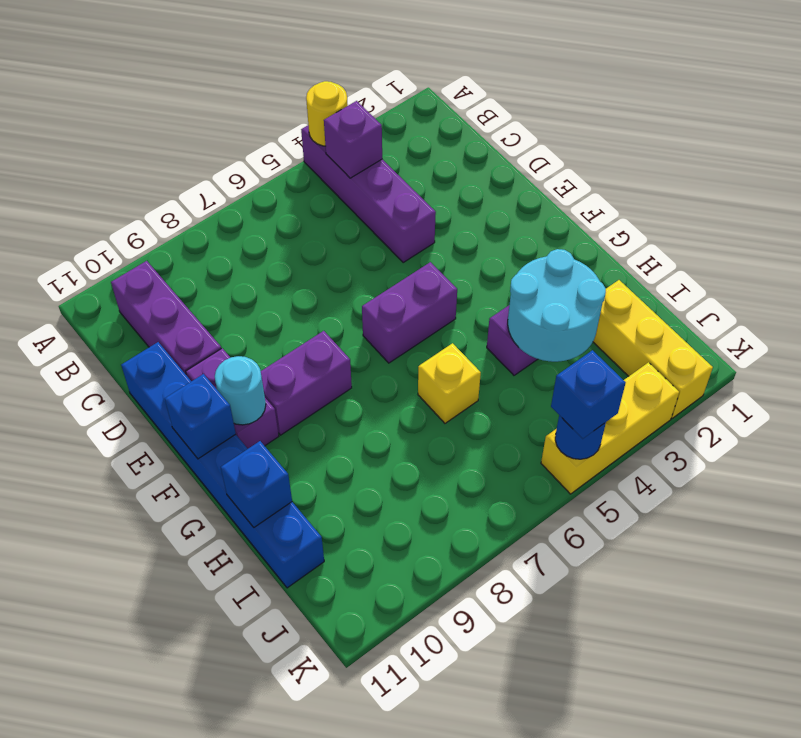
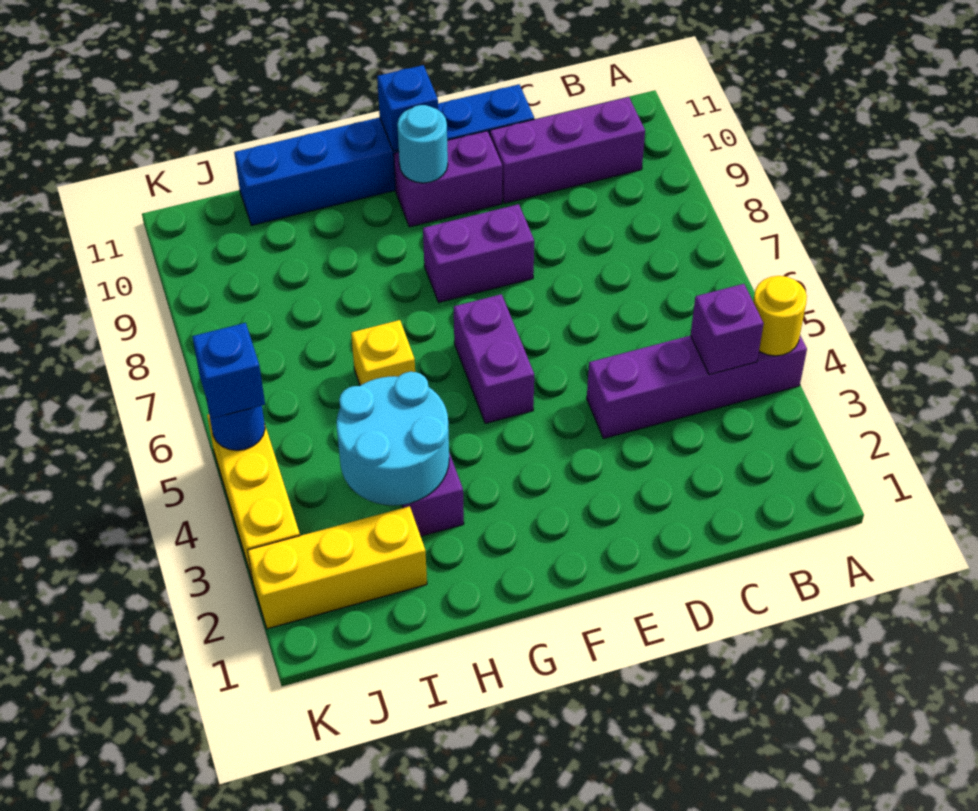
purple brick F8:F9 level 1 -> purple brick E8:F8 level 1
blue brick H11 level 2 -> none

